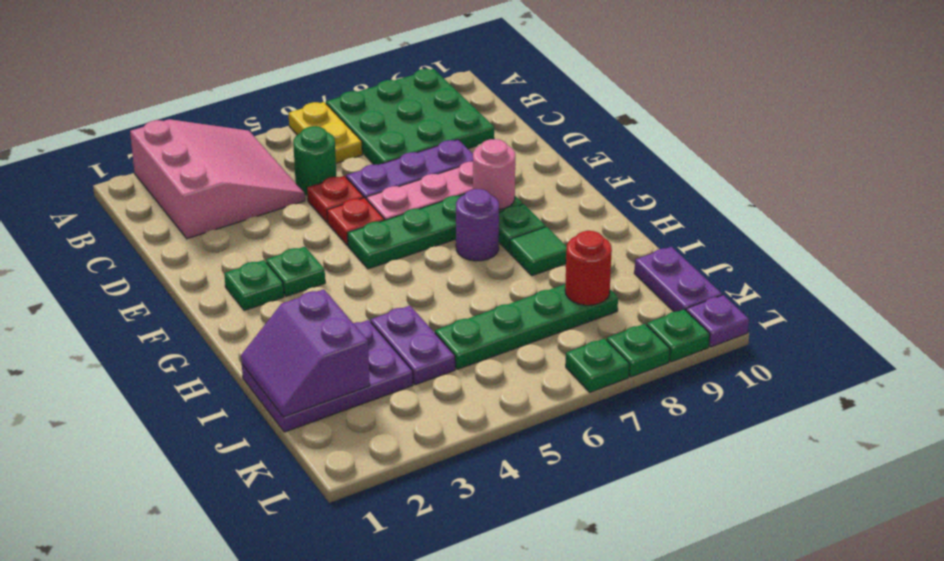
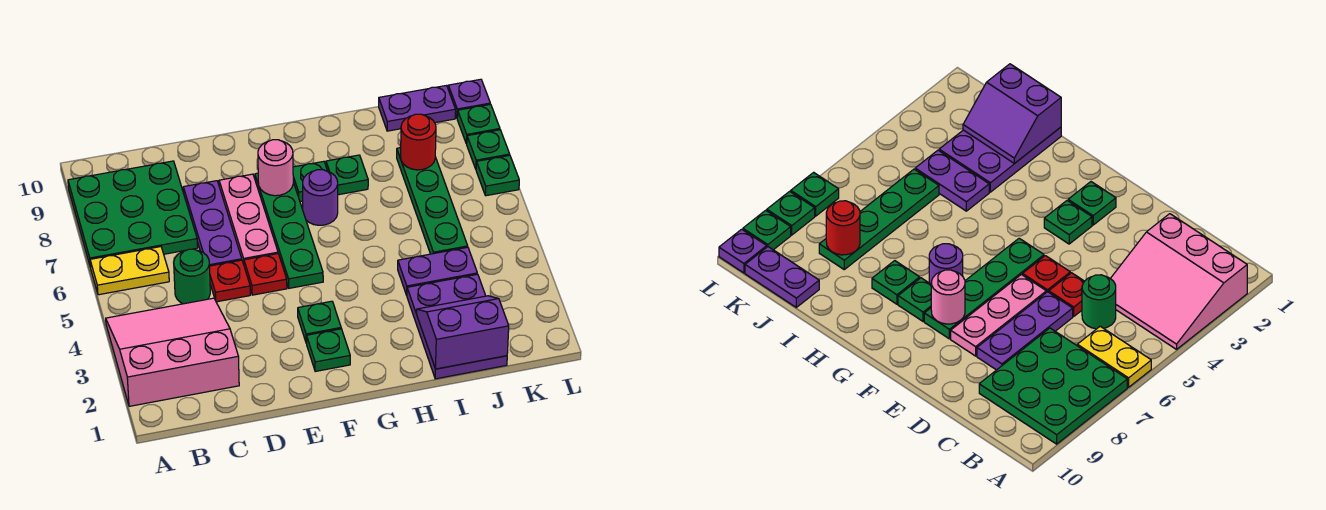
green tile H8 level 1 -> green plate H8 level 1
purple slope I1:J2 level 2 top 2 -> purple slope I1:J2 level 2 top 1

